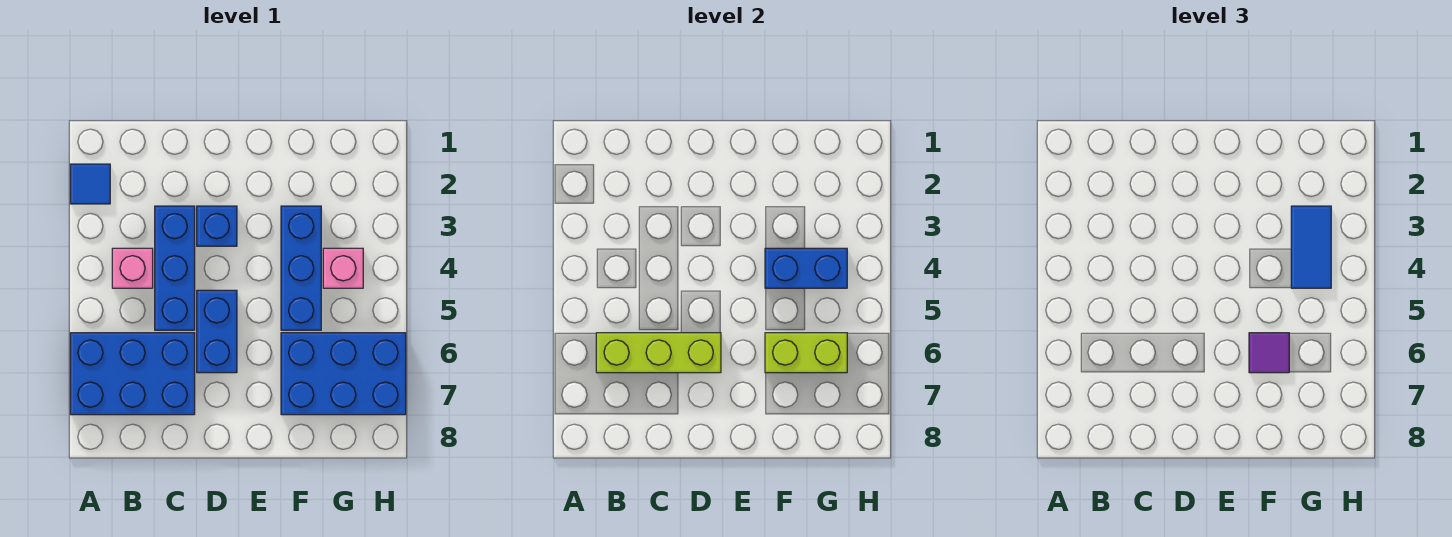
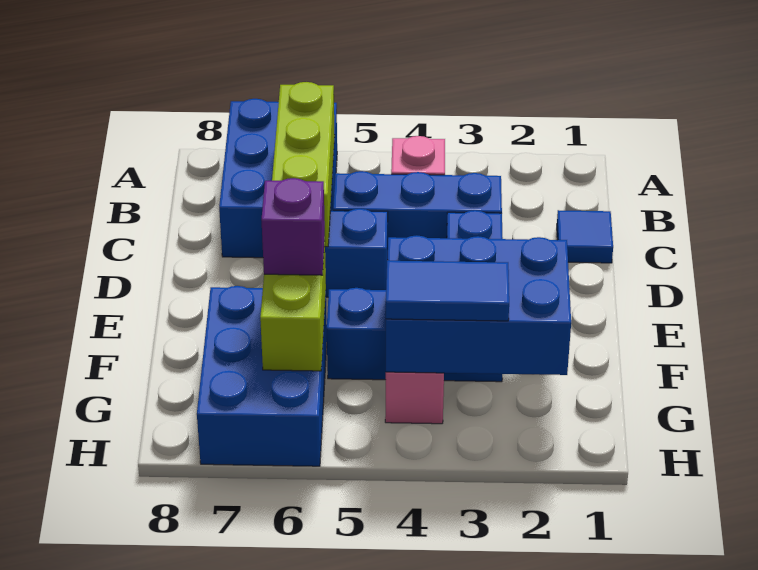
blue tile A2 level 1 -> blue tile C1 level 1
blue brick F4:G4 level 2 -> blue brick F2:G4 level 2
purple tile F6 level 3 -> purple brick F6 level 3

